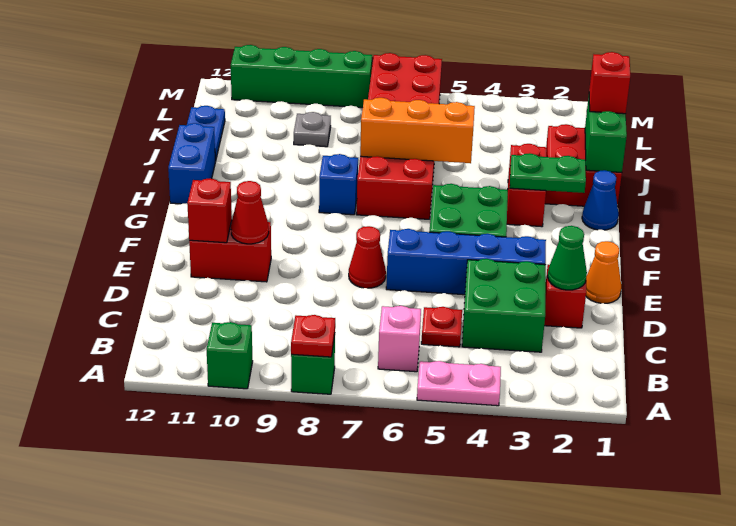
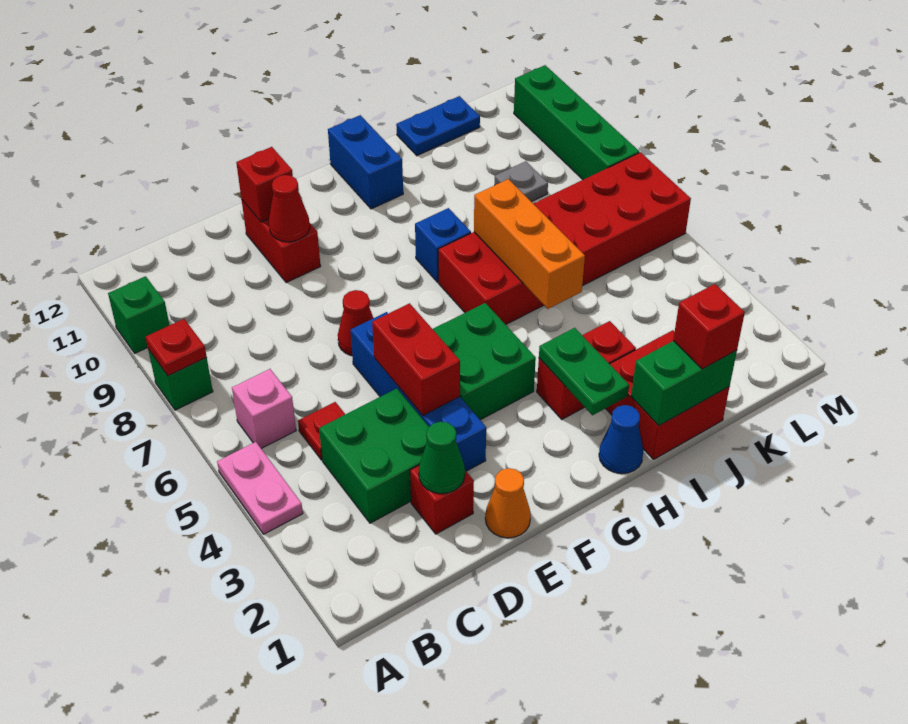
none -> red brick E4:E5 level 2
blue brick H12:I12 level 1 -> blue brick H11:H12 level 1

